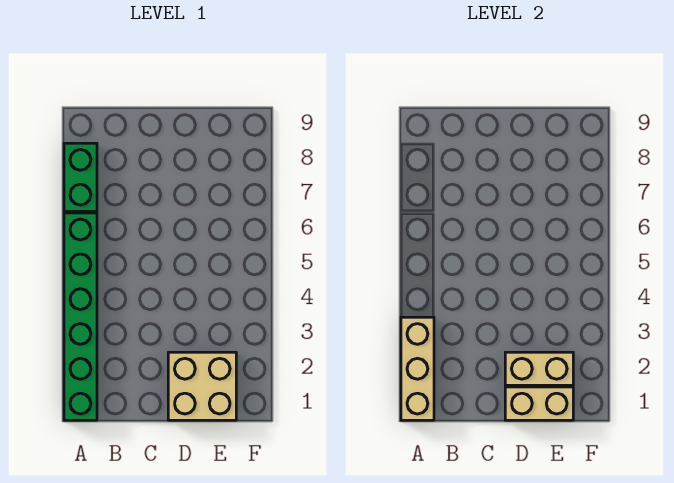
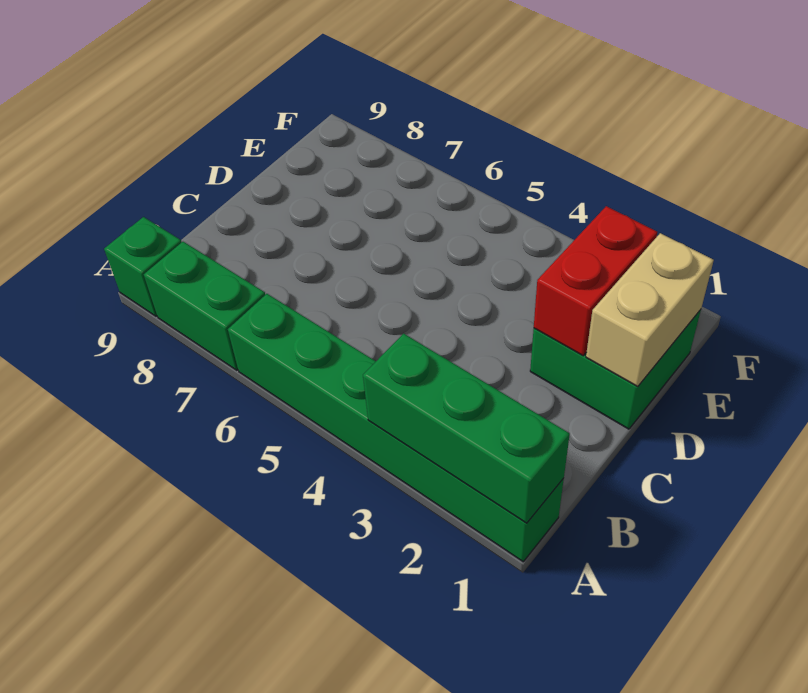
tan brick A1:A3 level 2 -> green brick A1:A3 level 2
none -> green brick A9 level 1
tan brick D1:E2 level 1 -> green brick D1:E2 level 1
tan brick D2:E2 level 2 -> red brick D2:E2 level 2

